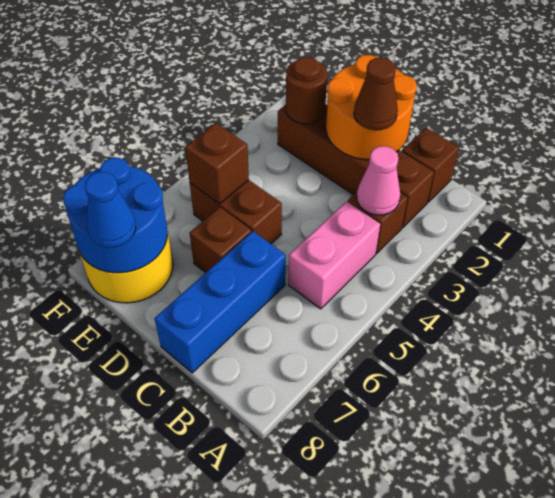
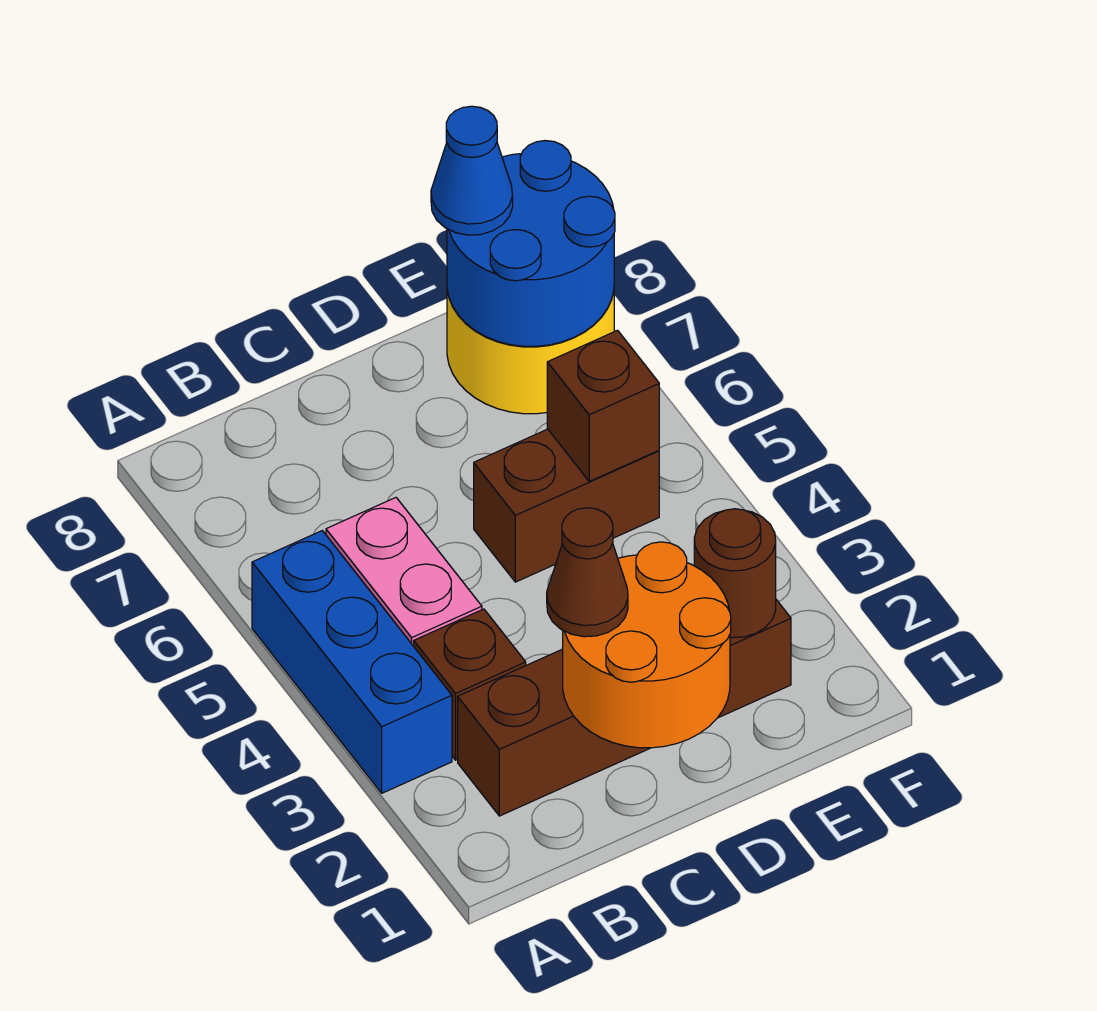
brown brick B1 level 1 -> none
pink cone B3 level 2 -> none
blue brick C6:C8 level 1 -> blue brick A3:A5 level 1
brown brick D6 level 1 -> none

